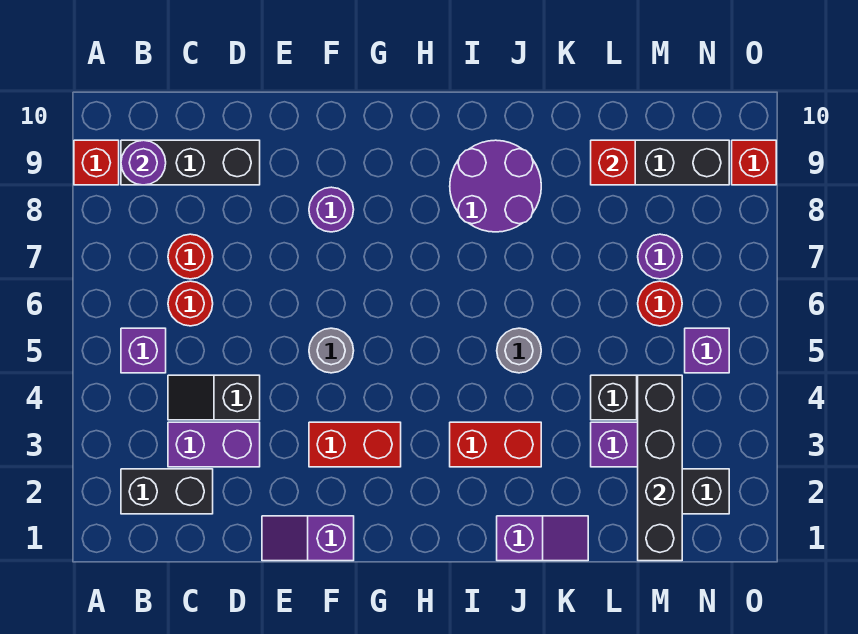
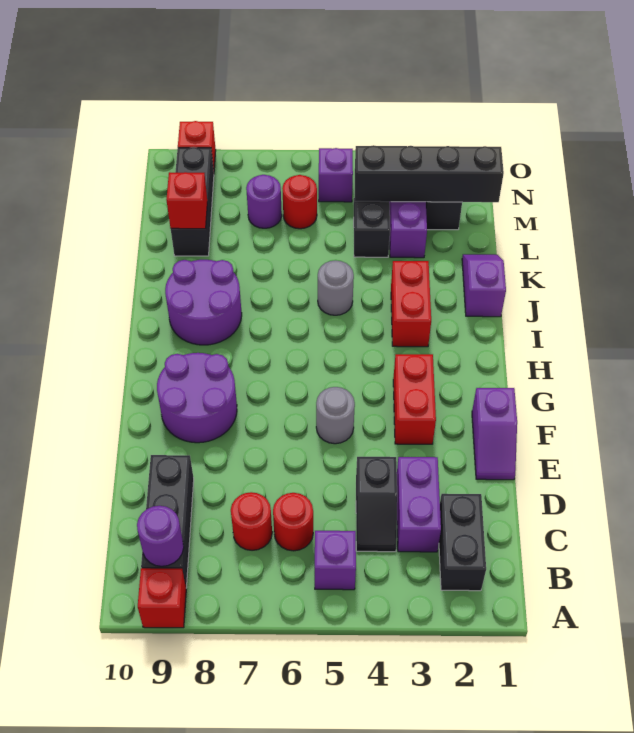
purple round brick F8 level 1 -> purple round brick F8:G9 level 1

